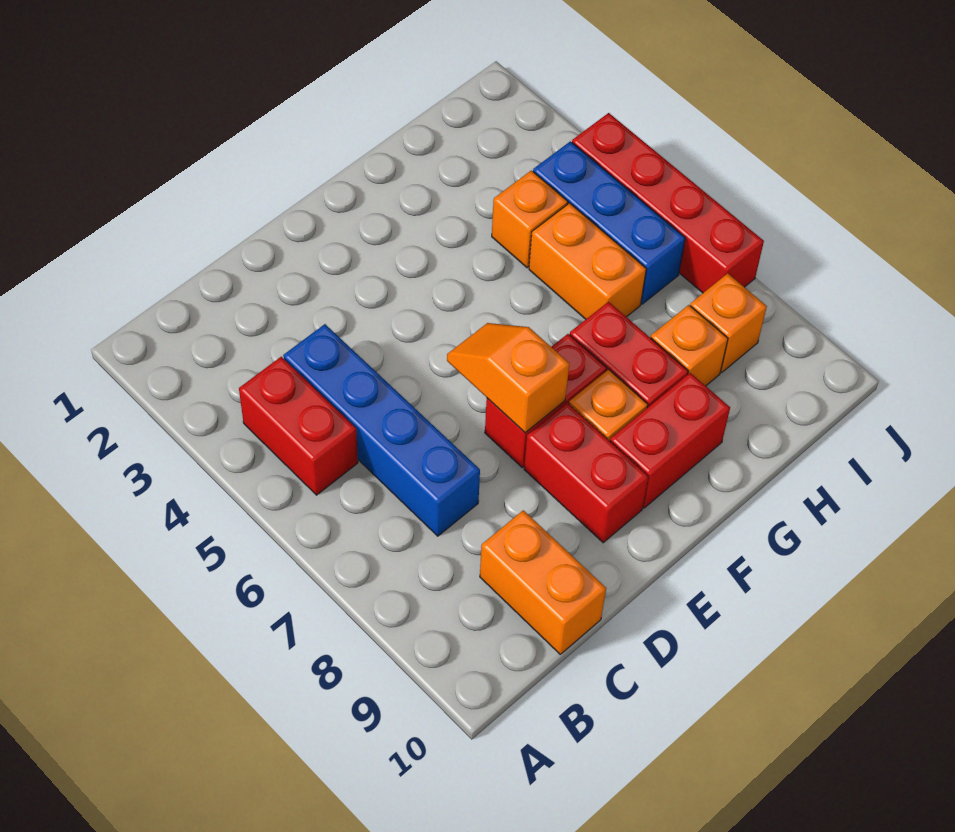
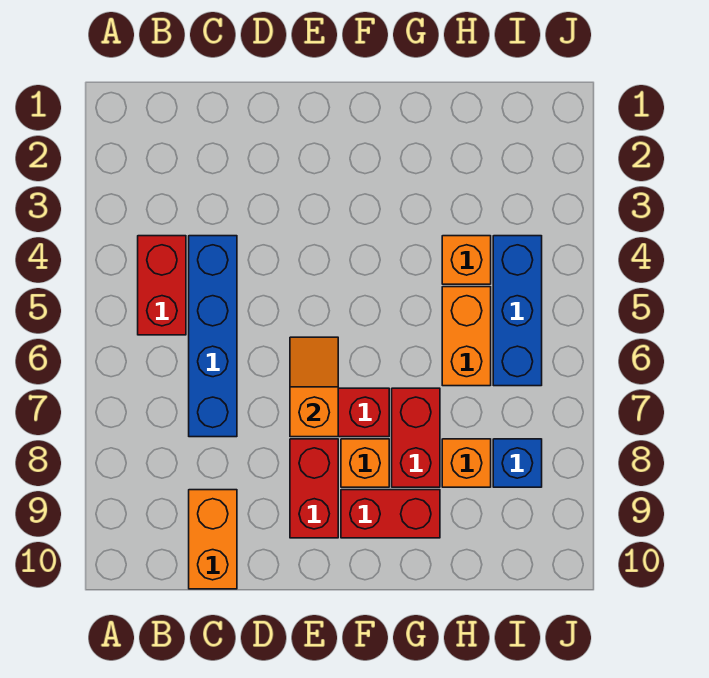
orange brick I8 level 1 -> blue brick I8 level 1
red brick J4:J7 level 1 -> none

